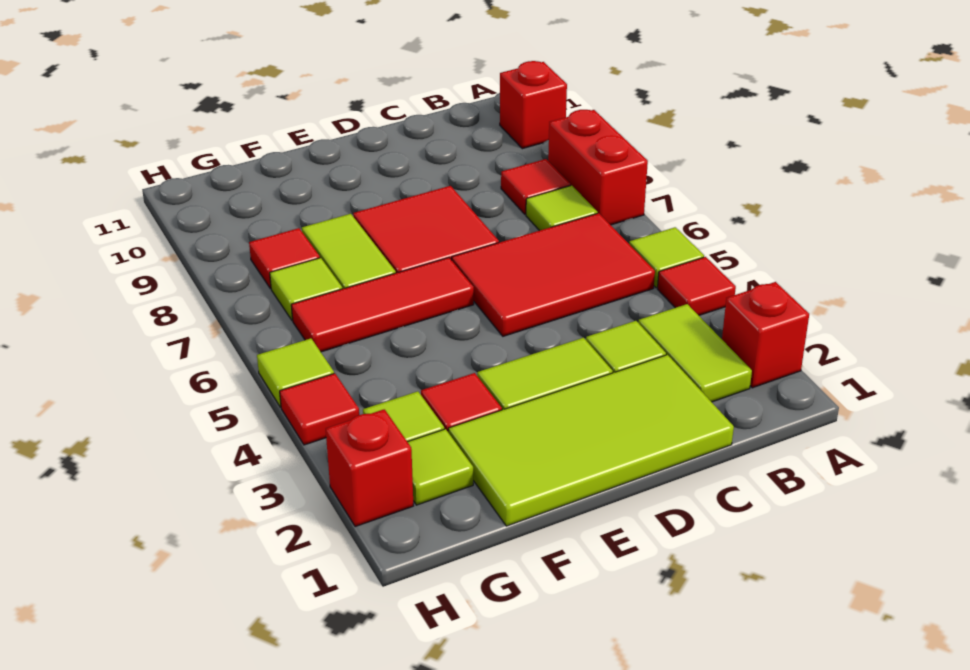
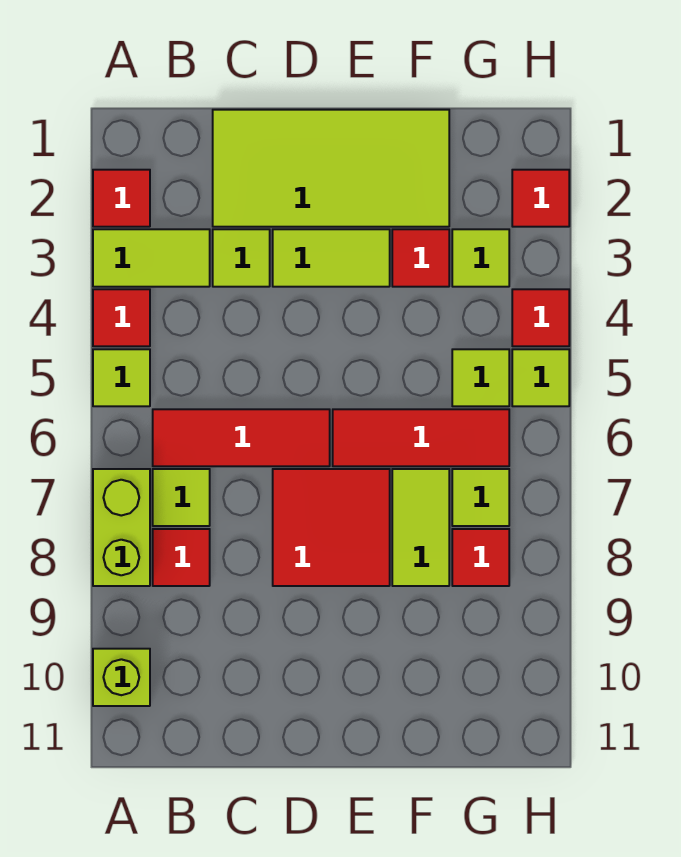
red brick A2 level 1 -> red tile A2 level 1
red brick A7:A8 level 1 -> lime brick A7:A8 level 1
red brick A10 level 1 -> lime brick A10 level 1
lime tile B2:B3 level 1 -> lime tile A3:B3 level 1
red tile B5:D6 level 1 -> red tile B6:D6 level 1
lime tile G2 level 1 -> lime tile G5 level 1
red brick H2 level 1 -> red tile H2 level 1

